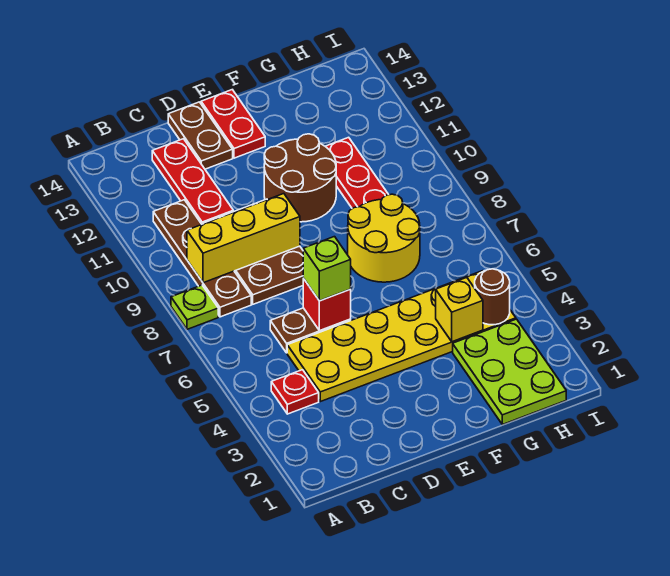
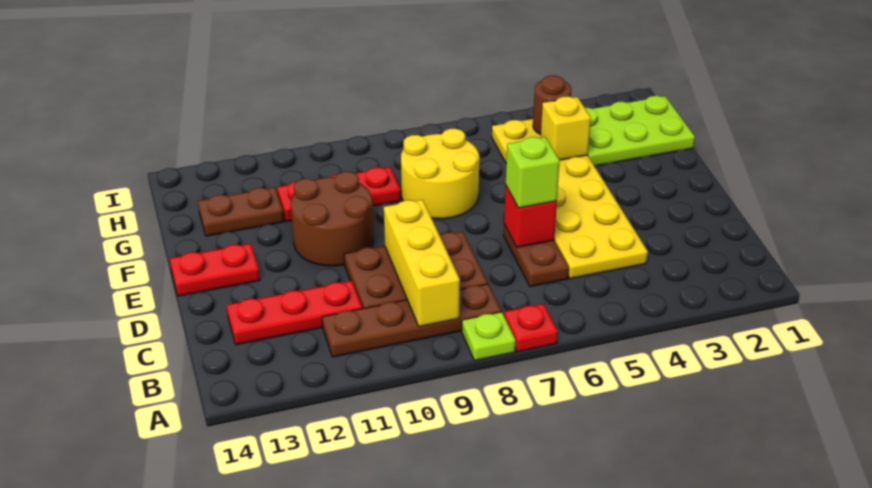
red plate B4 level 1 -> red plate A7 level 1
brown plate D13:D14 level 1 -> brown plate G12:G13 level 1

